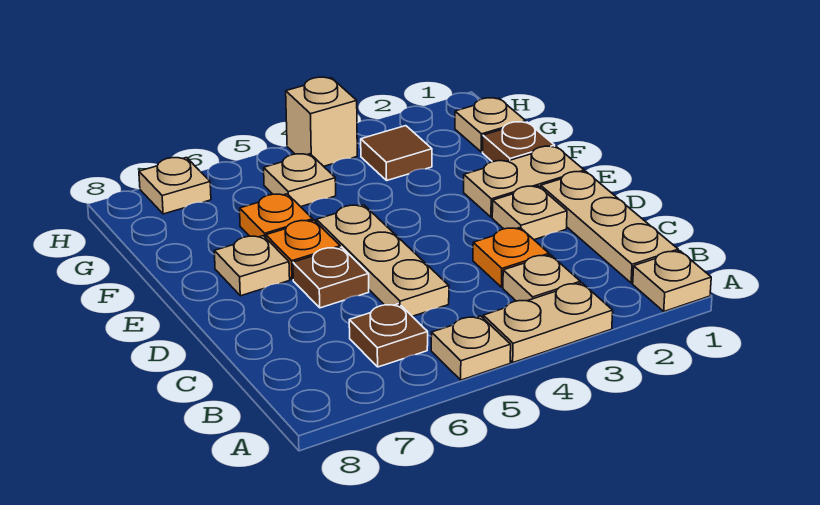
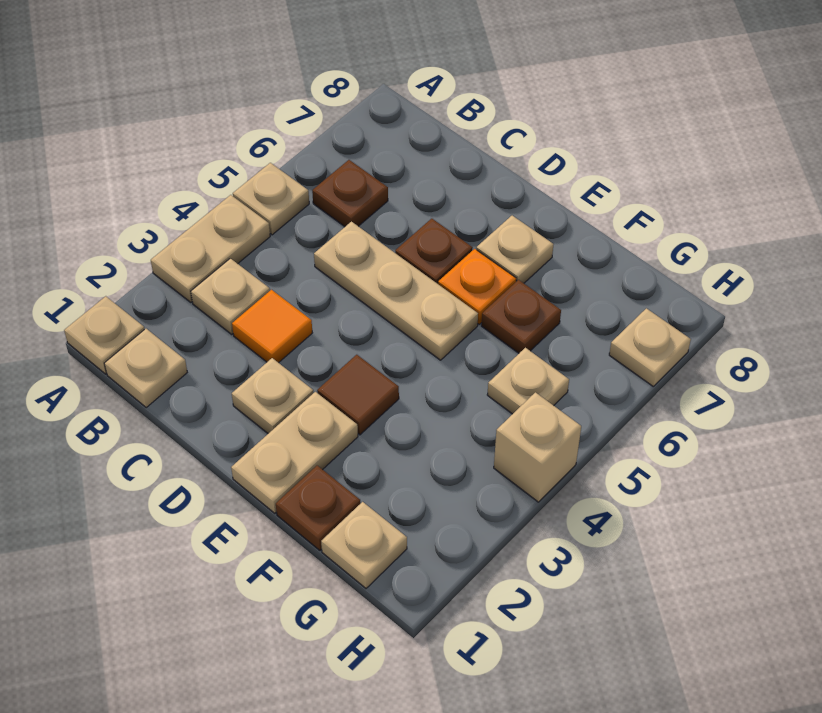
tan plate B1:D1 level 1 -> tan plate B1 level 1
orange plate C3 level 1 -> orange tile C3 level 1
orange plate F6 level 1 -> brown plate F6 level 1
brown tile G3 level 1 -> brown tile E3 level 1

